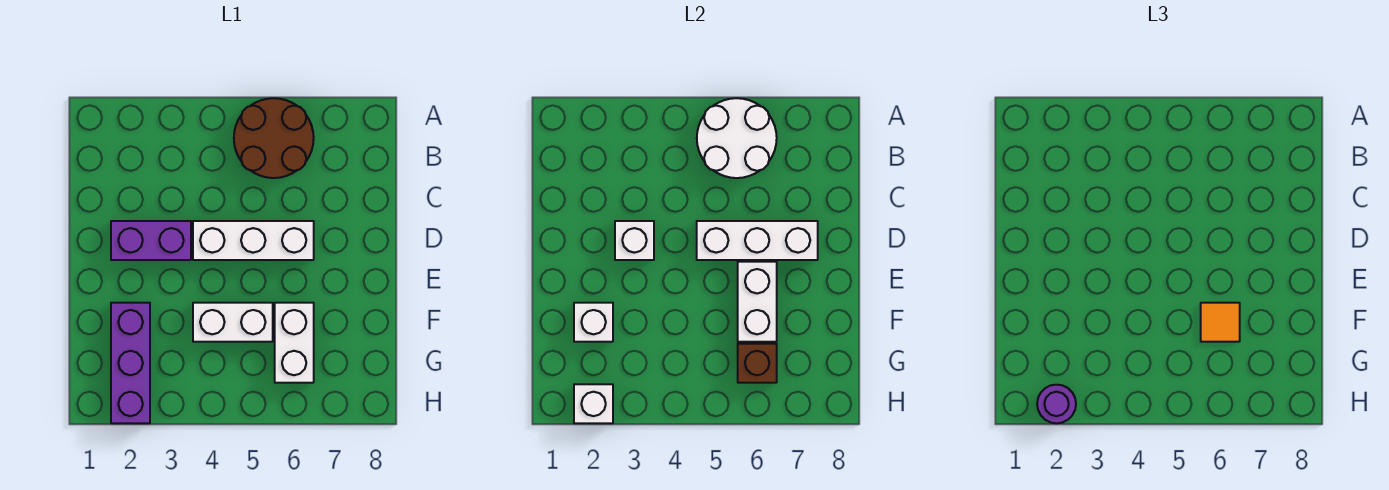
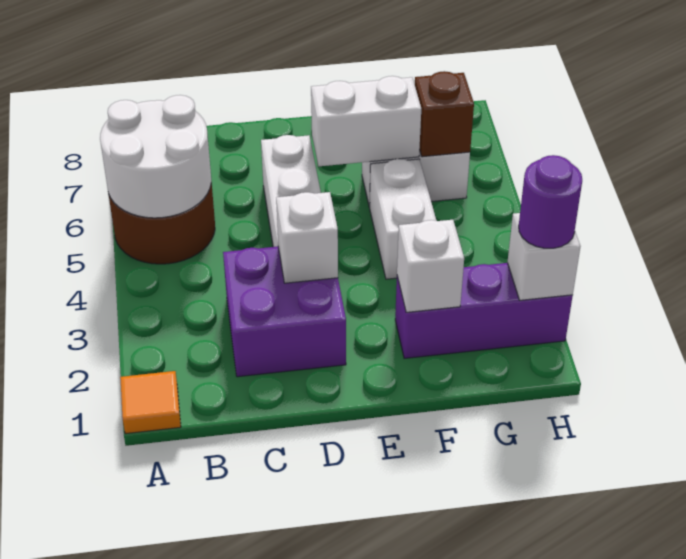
purple brick D2:D3 level 1 -> purple brick C2:D3 level 1
white brick D5:D7 level 2 -> none
orange tile F6 level 3 -> orange tile A1 level 1

